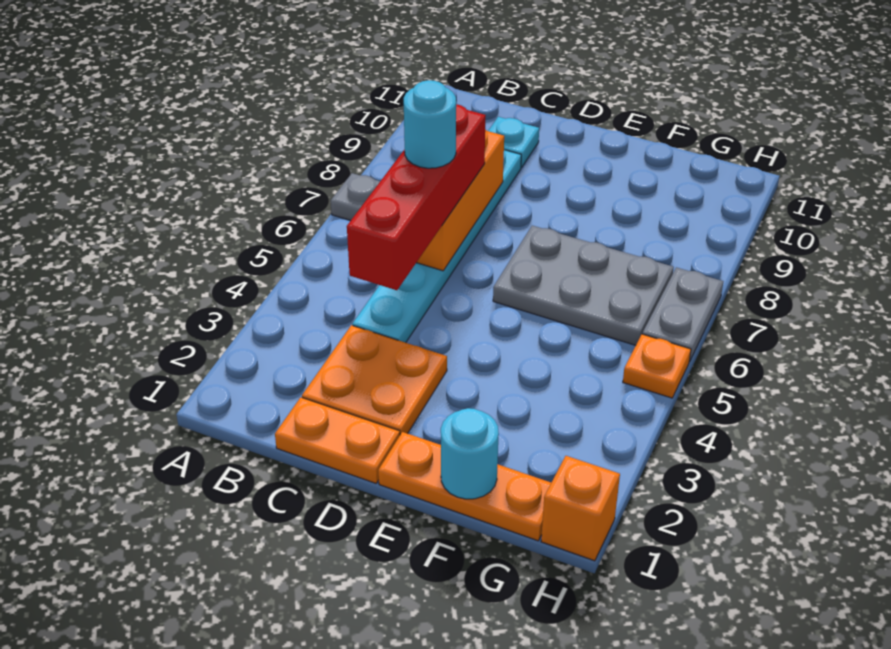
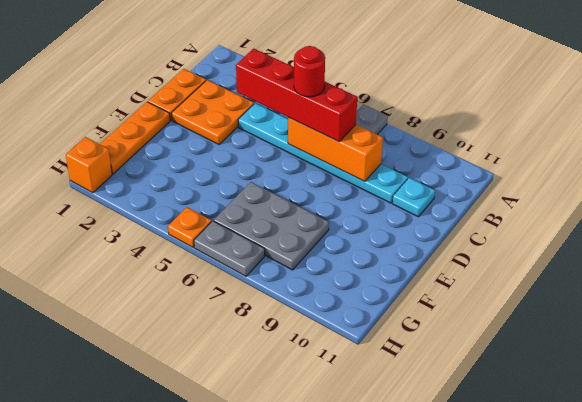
cyan round brick C6 level 4 -> red round brick C6 level 4
grey plate E6:G7 level 1 -> grey plate F6:G8 level 1
cyan round brick F1 level 2 -> none

